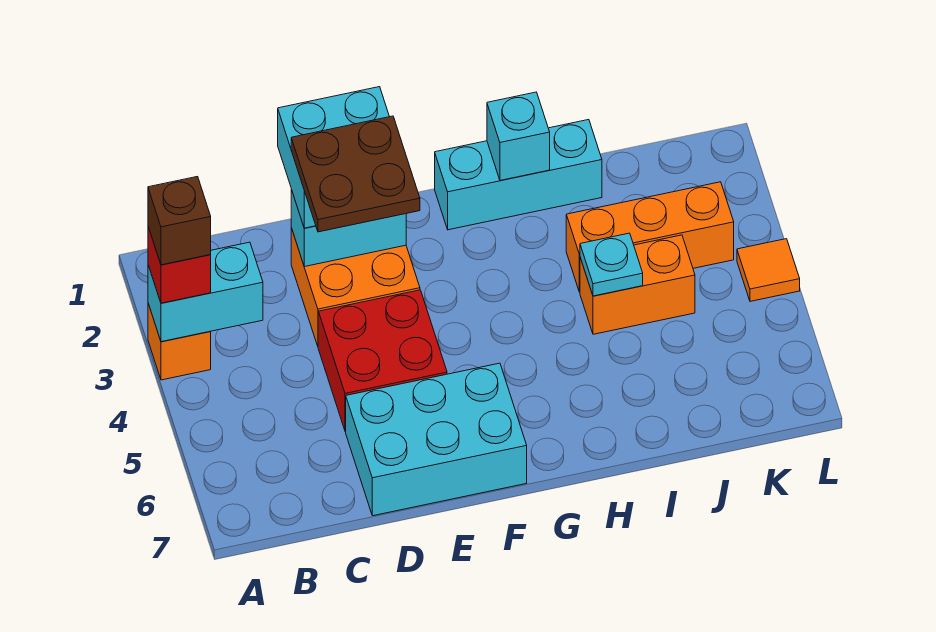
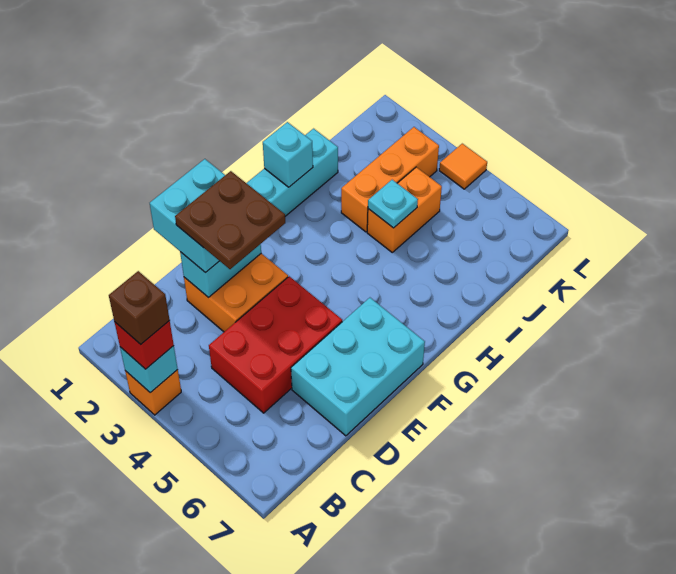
cyan brick A3:B3 level 2 -> cyan brick A3 level 2
red brick D4:E5 level 1 -> red brick C4:E5 level 1

